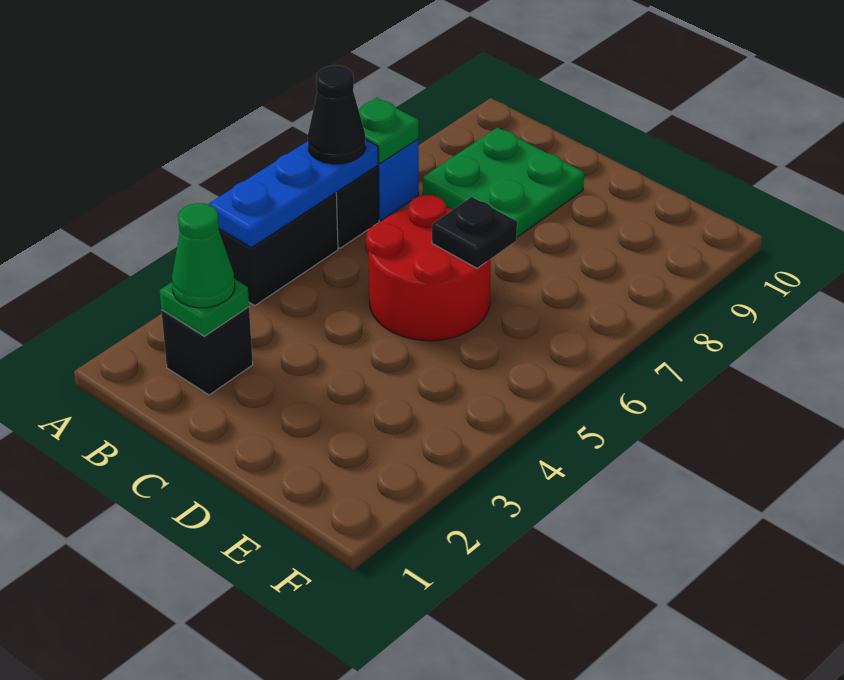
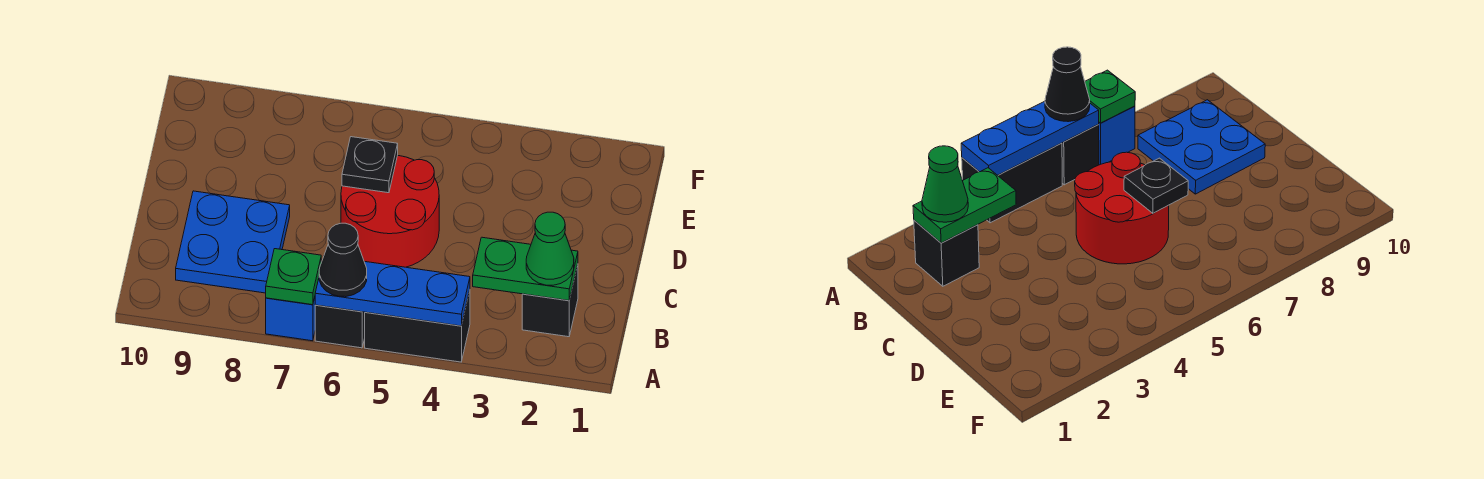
green plate B2 level 2 -> green plate B2:B3 level 2
green plate B8:C9 level 1 -> blue plate B8:C9 level 1

